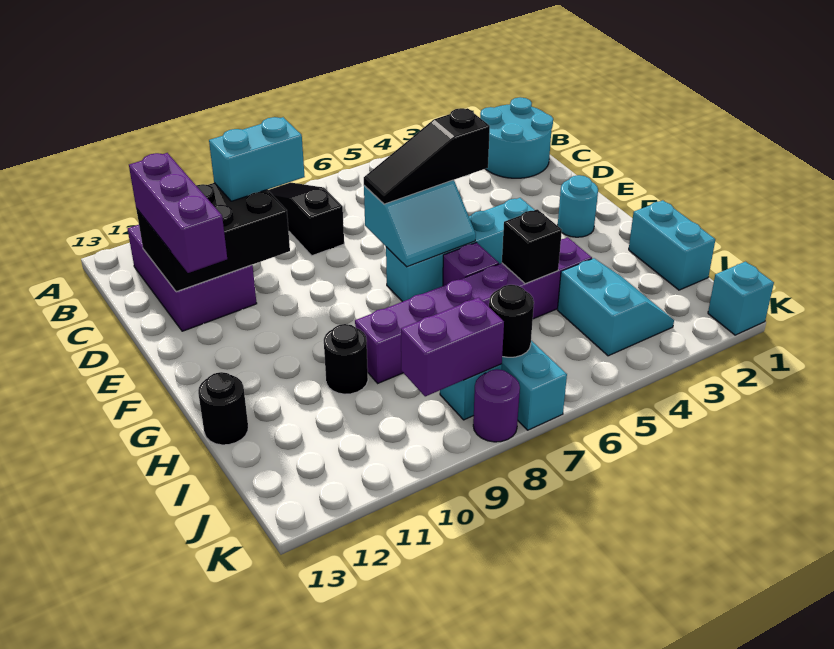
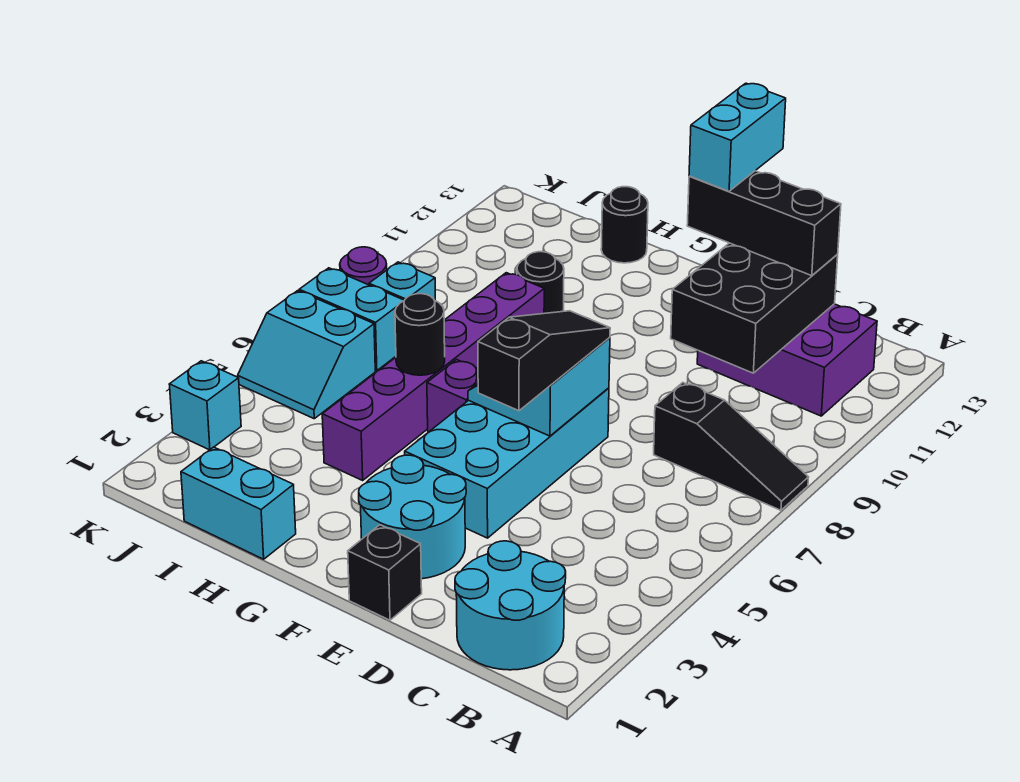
cyan brick C9:C10 level 3 -> cyan brick E12:E13 level 4
purple brick C12:E12 level 3 -> black brick C12:E12 level 3
cyan round brick F2 level 1 -> cyan round brick E2:F3 level 1
cyan brick F4:F7 level 1 -> cyan brick E4:F7 level 1
black brick H5 level 2 -> black brick E1 level 1
cyan slope I3:J4 level 1 top 4 -> cyan slope J5:K6 level 1 top 6
black round brick J7 level 2 -> black round brick H6 level 2
purple brick J8:J9 level 2 -> none
cyan brick K1 level 1 -> cyan brick K3 level 1

